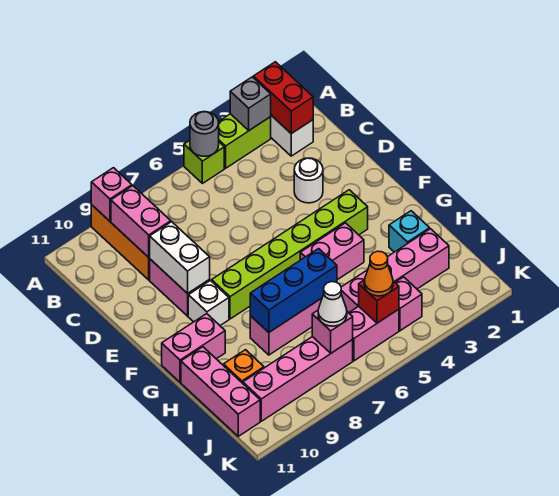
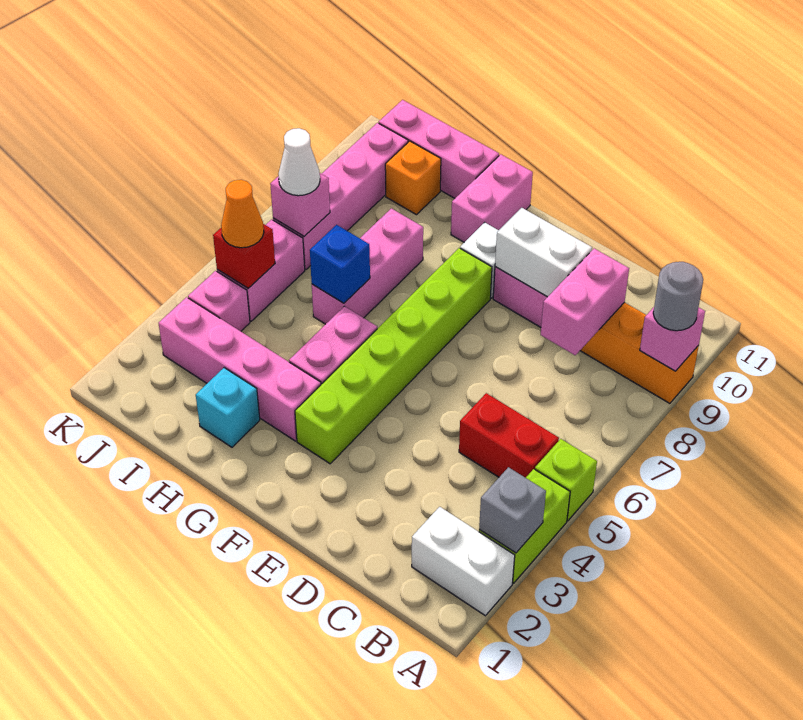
red brick A2:B2 level 2 -> red brick B5:C5 level 1
grey round brick A5 level 2 -> grey round brick A9 level 3
pink brick B9:C9 level 2 -> pink brick C8:C9 level 2
white round brick D3 level 1 -> none
blue brick H6:H8 level 2 -> blue brick H6 level 2
pink brick I2:I5 level 1 -> pink brick G3:J3 level 1

